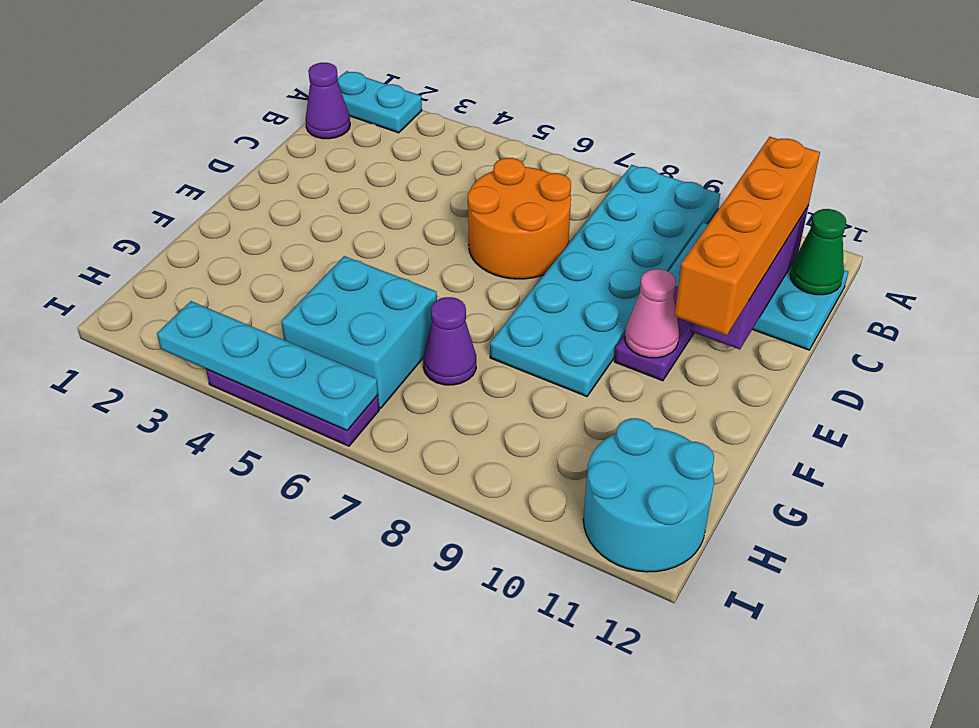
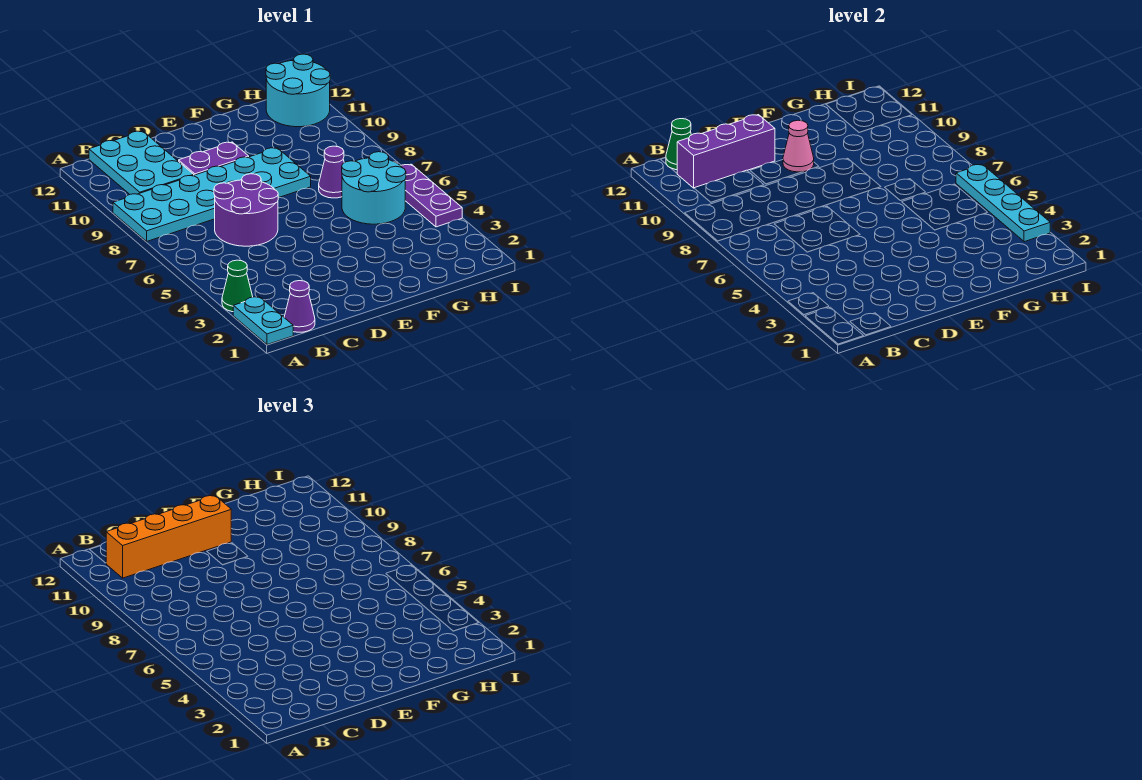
none -> green cone A3 level 1
orange round brick C6:D7 level 1 -> purple round brick C6:D7 level 1
cyan brick G5:H6 level 1 -> cyan round brick G5:H6 level 1

